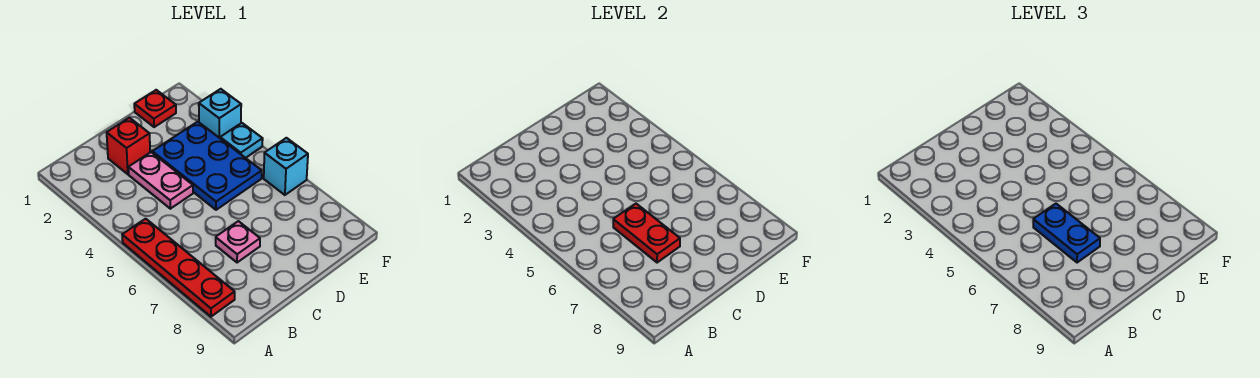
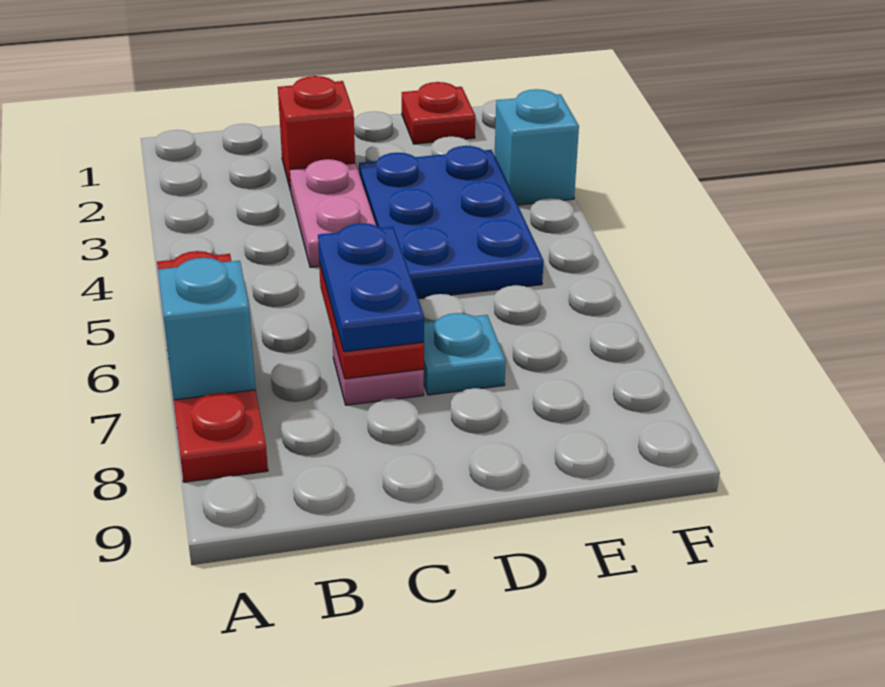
cyan plate F4 level 1 -> cyan plate D7 level 1
cyan brick F6 level 1 -> cyan brick A7 level 2

